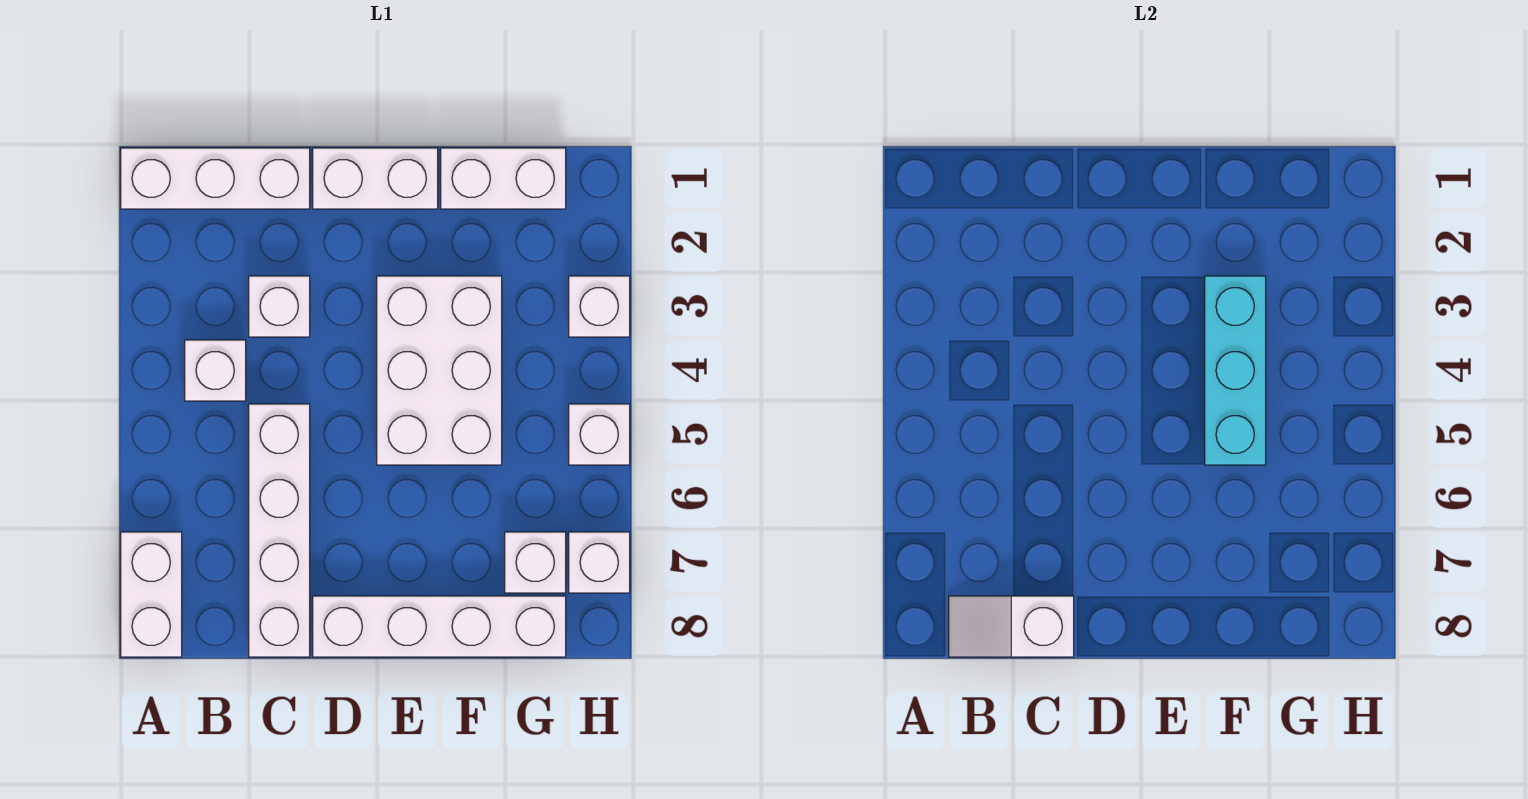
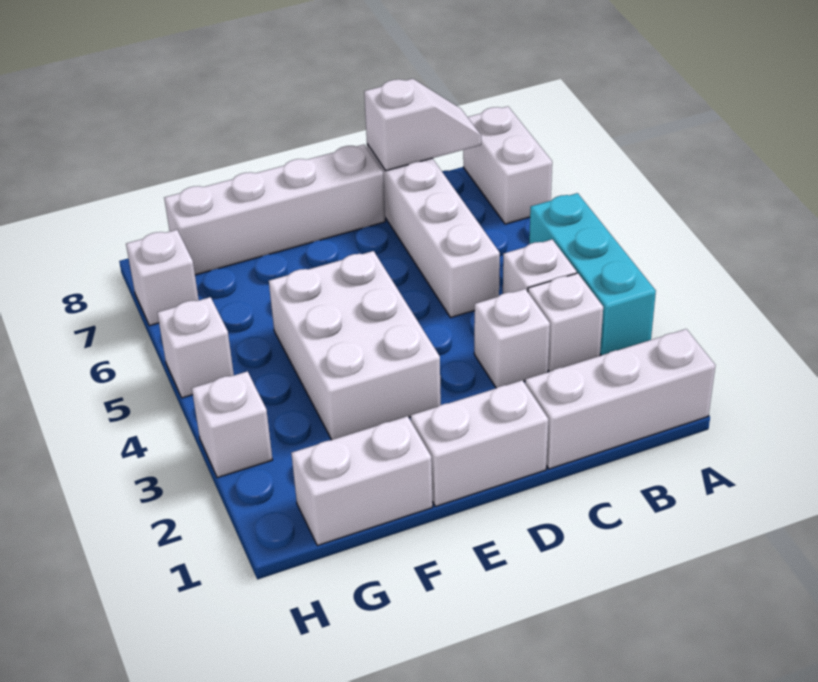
cyan brick F3:F5 level 2 -> cyan brick A3:A5 level 1
white brick G7 level 1 -> white brick B3 level 1

